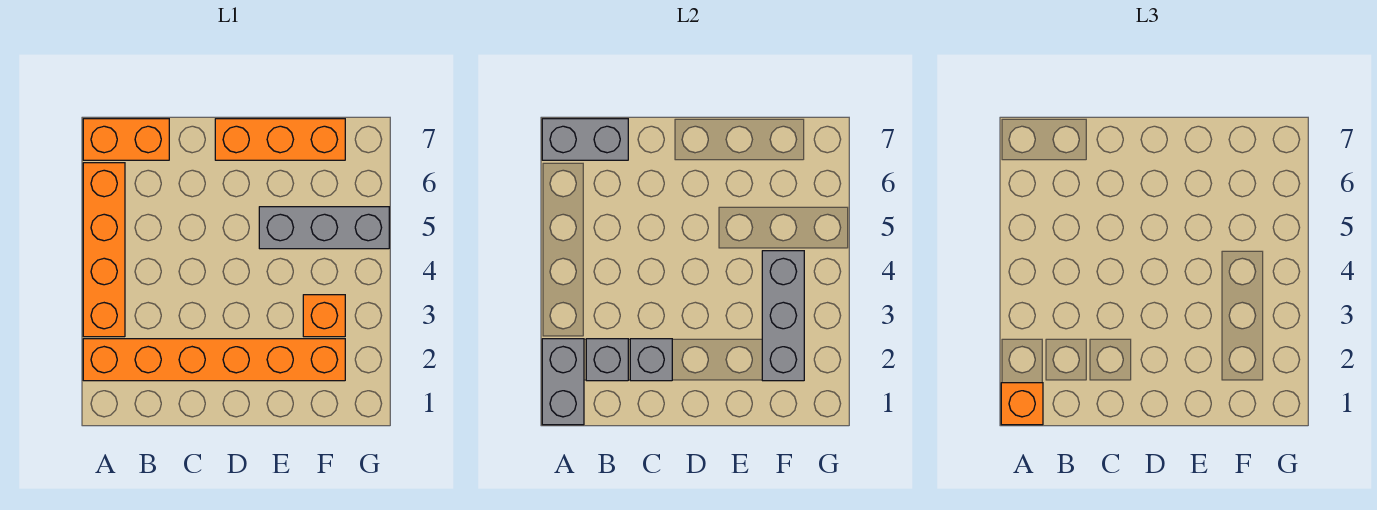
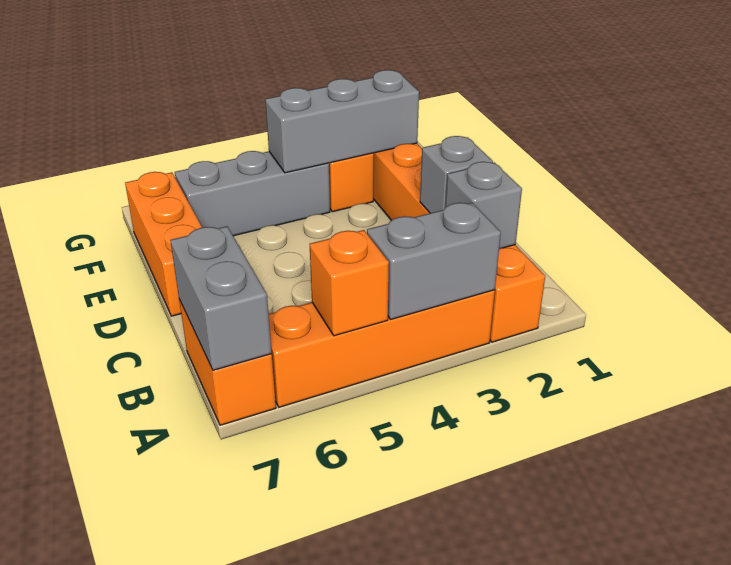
grey brick A1:A2 level 2 -> grey brick A3:A4 level 2
orange brick A1 level 3 -> orange brick A5 level 2
grey brick E5:G5 level 1 -> grey brick F4:F6 level 1

